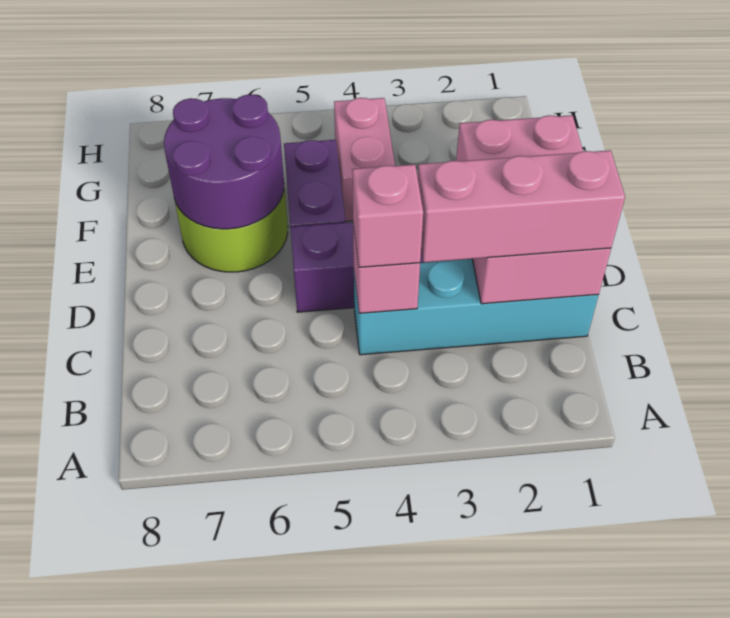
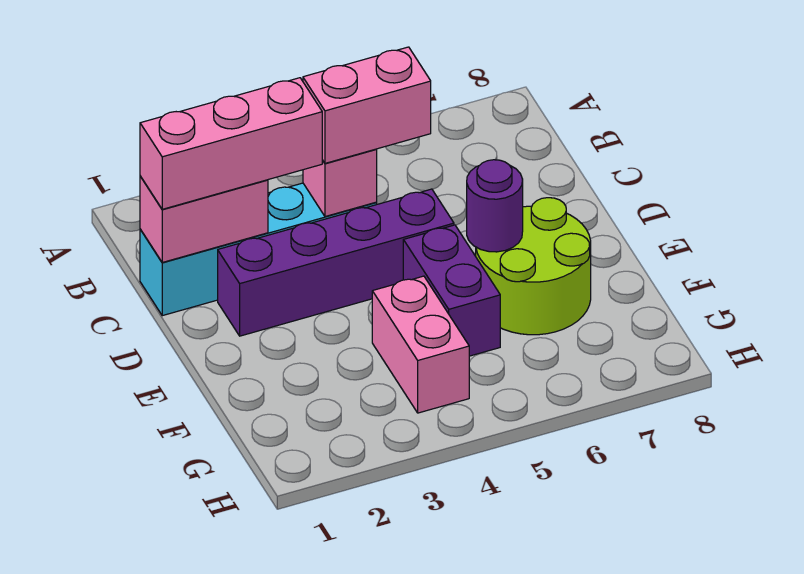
pink brick C1:E2 level 2 -> pink brick C1:C2 level 2
pink brick C4 level 3 -> pink brick C4:C5 level 3
purple round brick E6:F7 level 2 -> purple round brick E6 level 2

